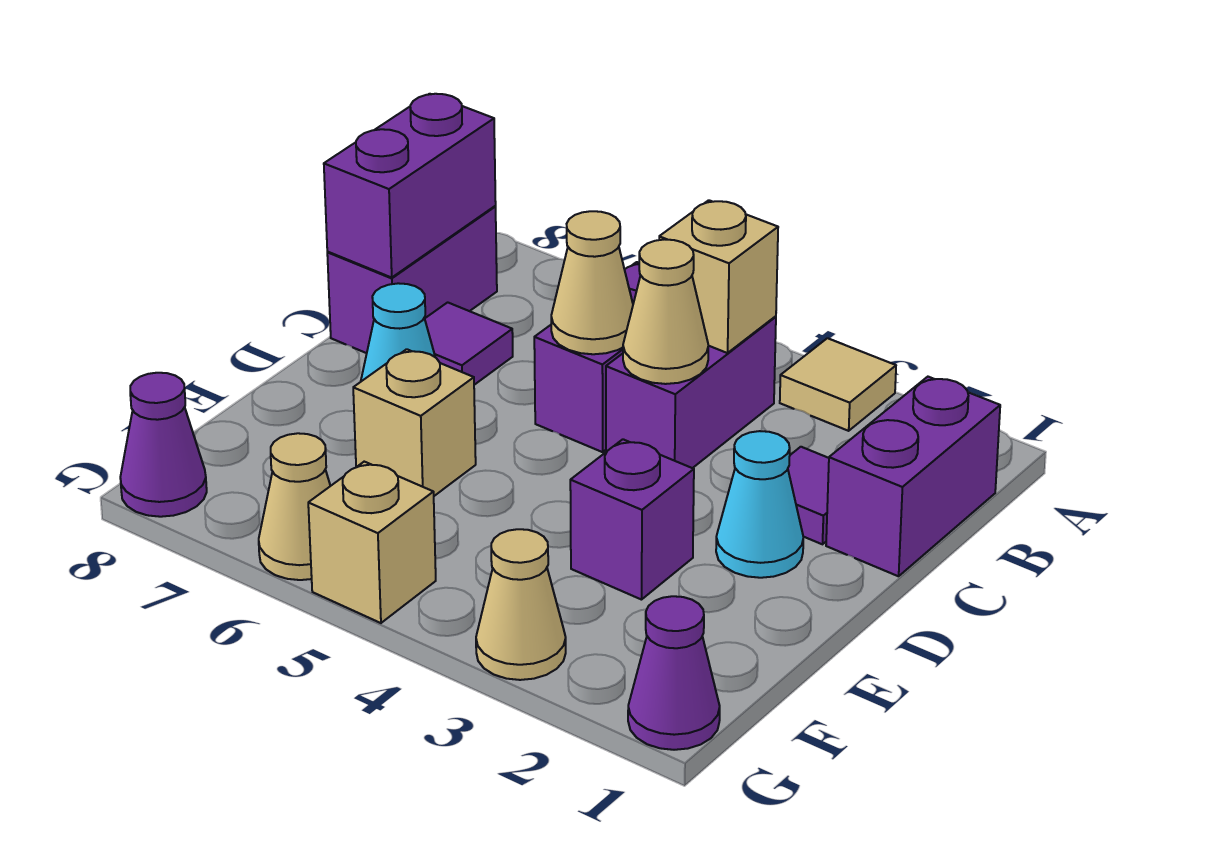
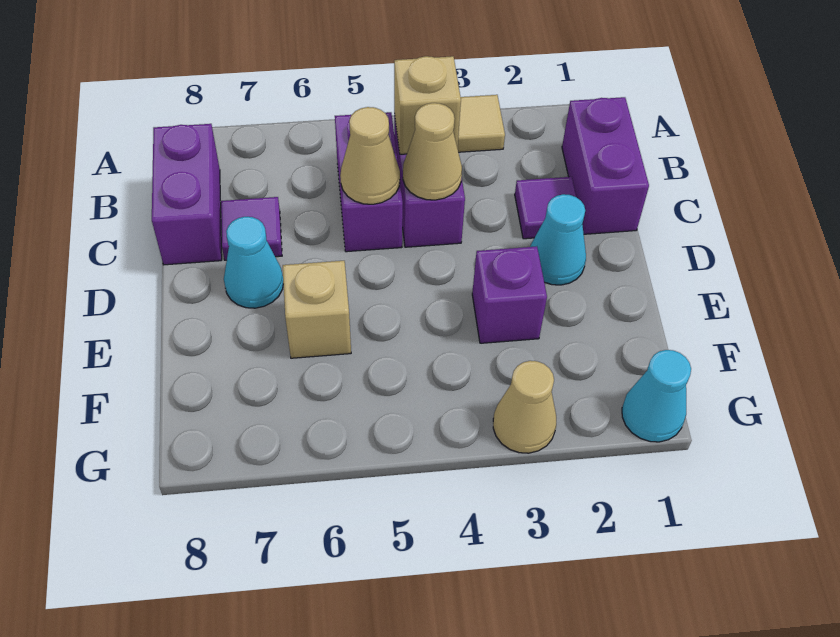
purple brick B8:C8 level 2 -> none
purple cone G1 level 1 -> cyan cone G1 level 1
tan brick G5 level 1 -> none
tan cone G6 level 1 -> none
purple cone G8 level 1 -> none

